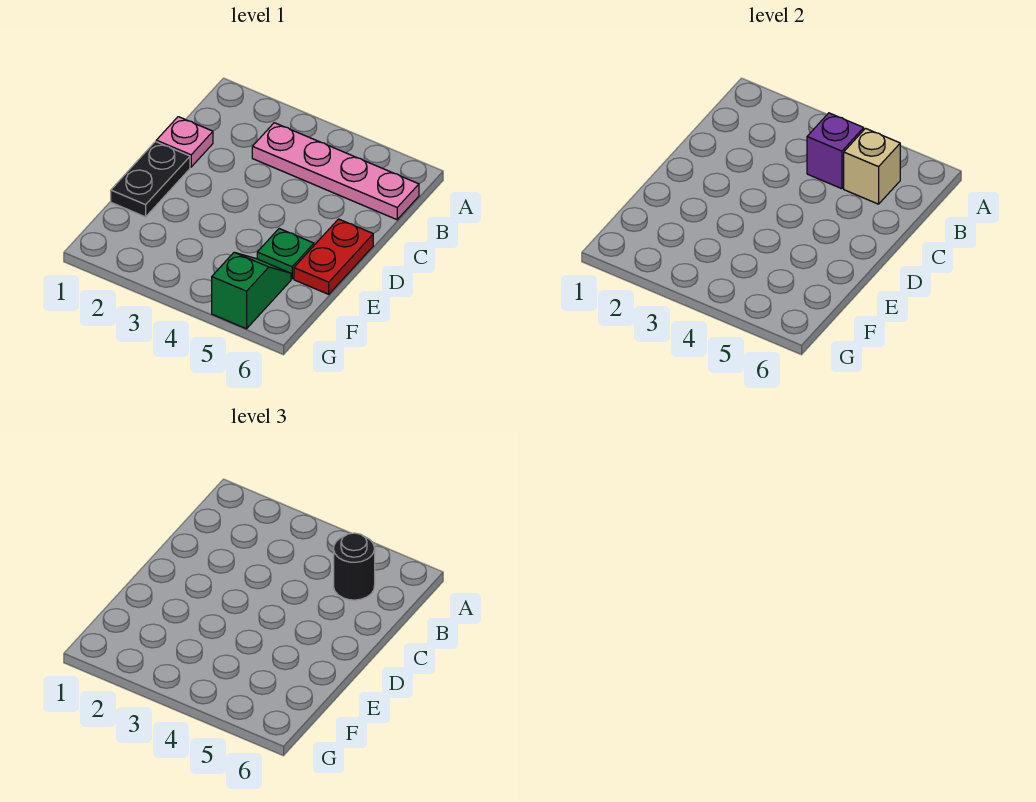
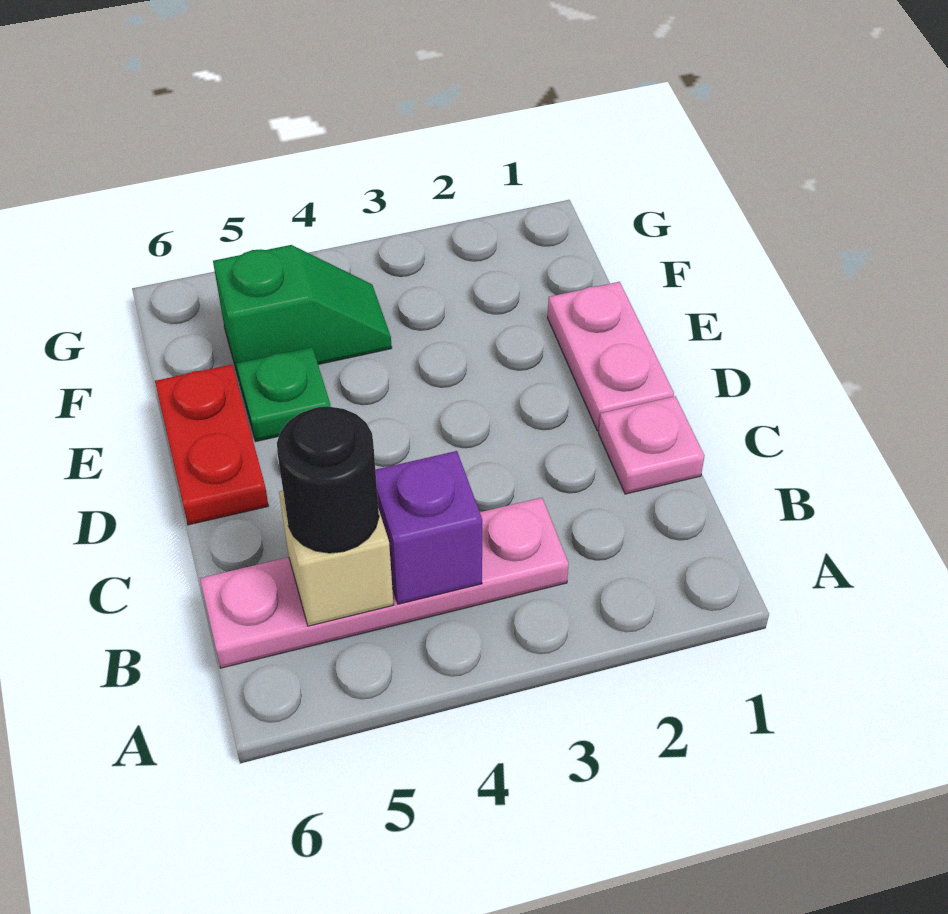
black plate D1:E1 level 1 -> pink plate D1:E1 level 1
green slope F5:G5 level 1 top G -> green slope F4:F5 level 1 top 5

